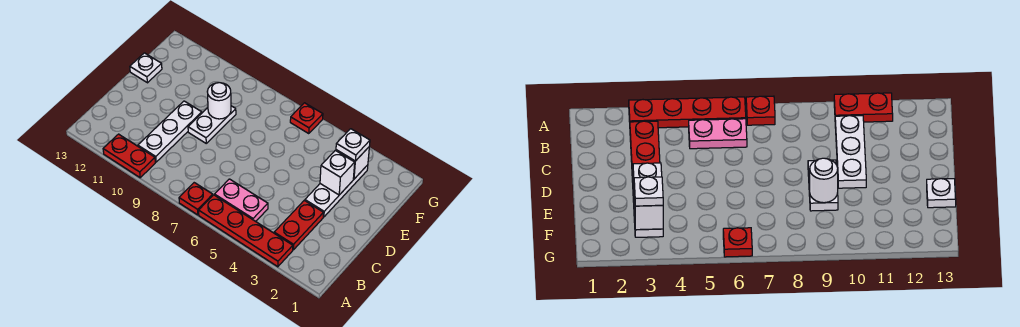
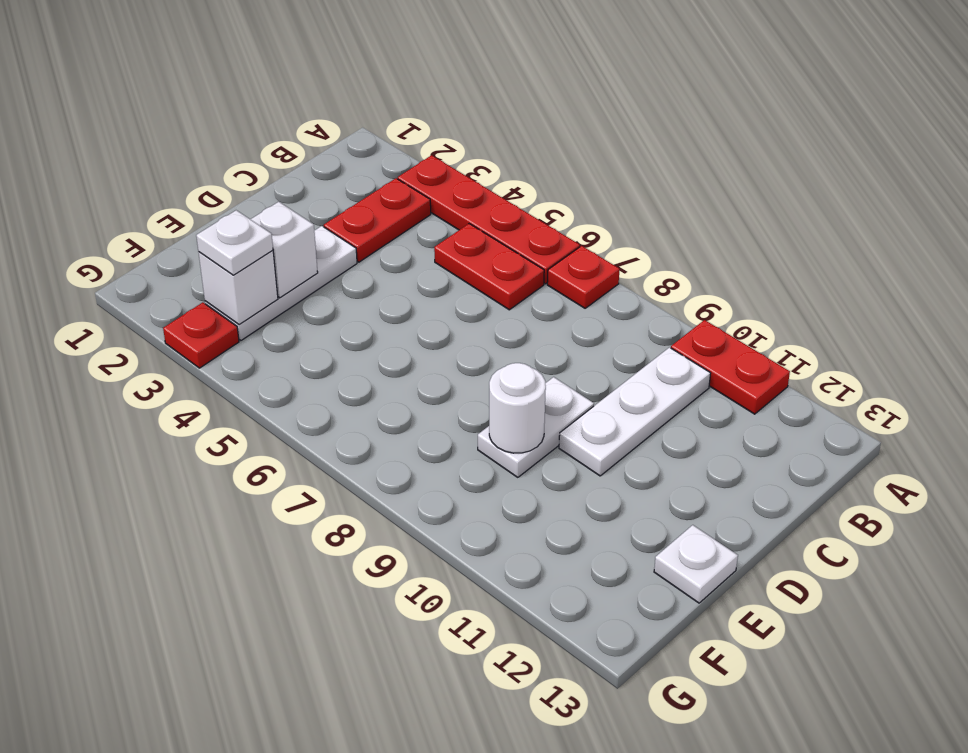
pink plate B5:B6 level 1 -> red plate B5:B6 level 1
red plate G6 level 1 -> red plate G3 level 1

